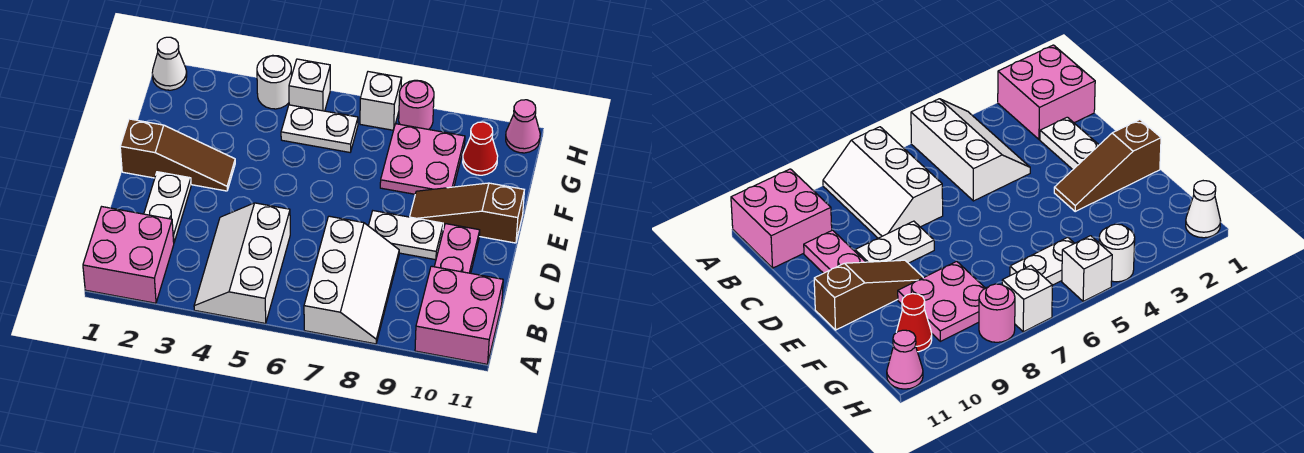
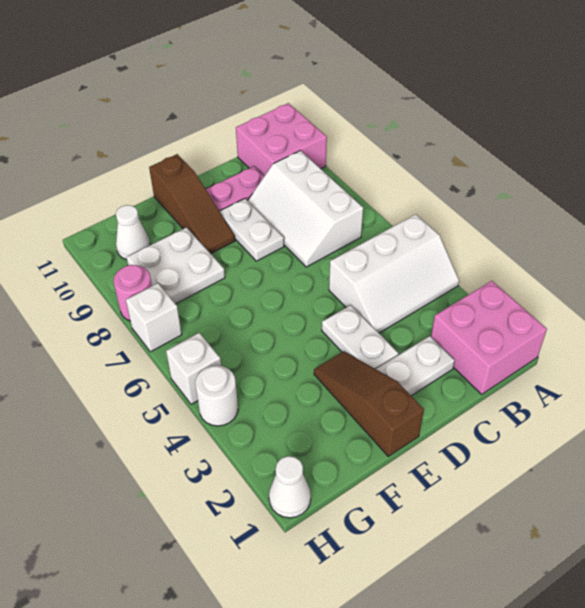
white slope A7:C8 level 1 top 7 -> white slope B7:C9 level 1 top B
pink plate F8:G9 level 1 -> white plate F8:G9 level 1
white plate G5:G6 level 1 -> white plate D3:D4 level 1
red cone G10 level 1 -> white cone G10 level 1
pink cone H11 level 1 -> none

